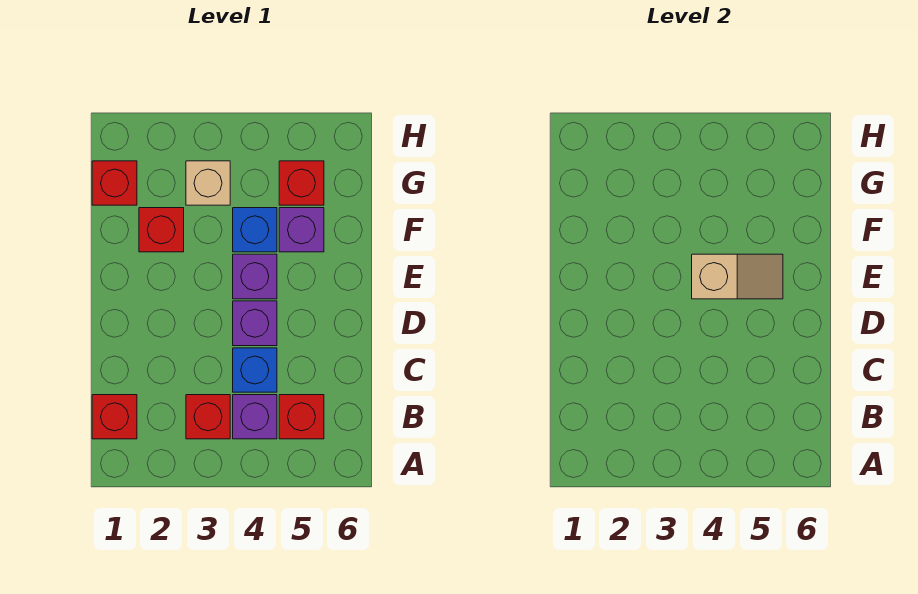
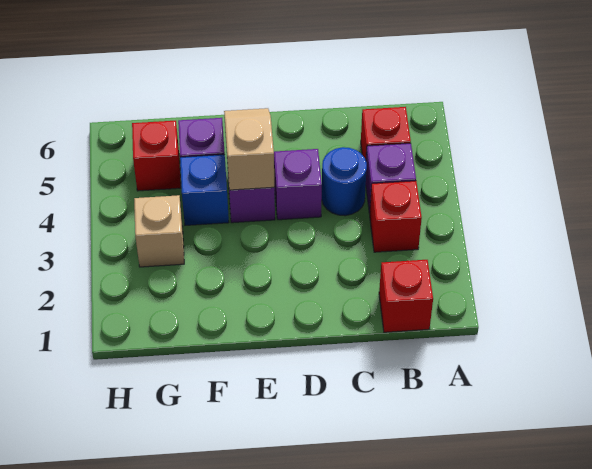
blue brick C4 level 1 -> blue round brick C4 level 1
red brick F2 level 1 -> none
red brick G1 level 1 -> none

